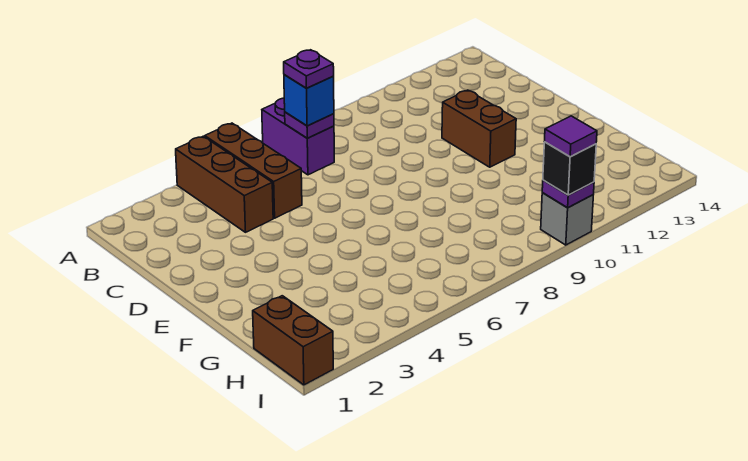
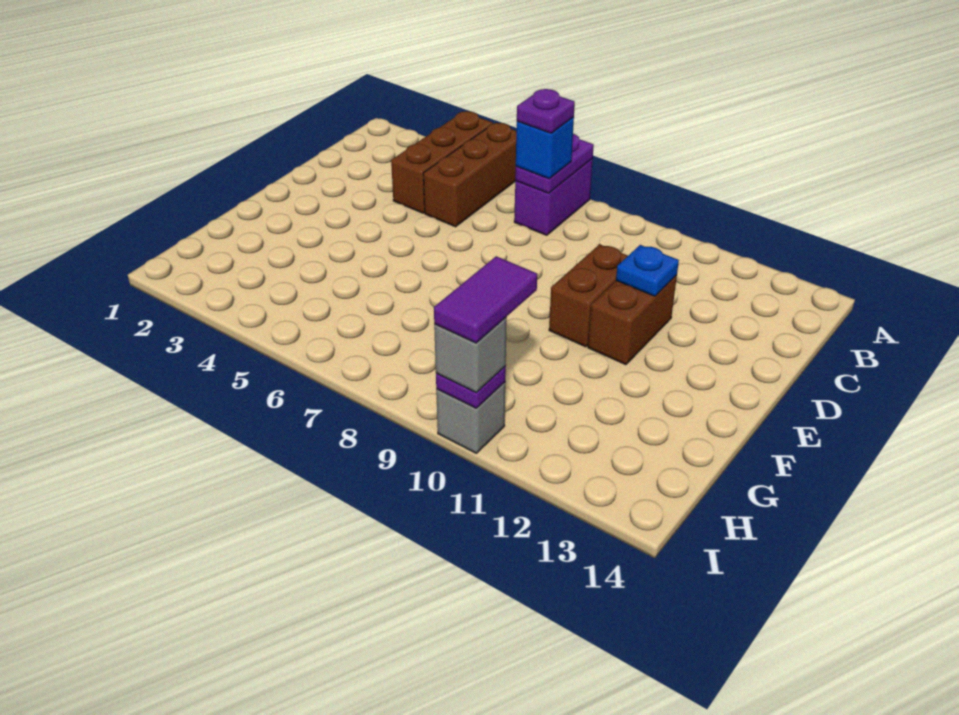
purple plate B7 level 2 -> purple plate A7:B7 level 2
none -> blue plate D11 level 2
brown brick H1:I1 level 1 -> brown brick D10:E10 level 1
black brick I10 level 3 -> grey brick I10 level 3
purple tile I10 level 4 -> purple tile H10:I10 level 4

